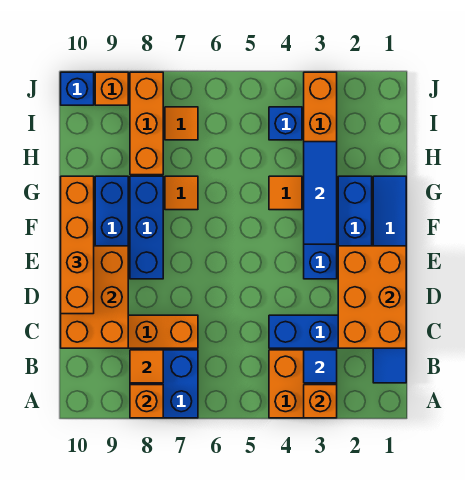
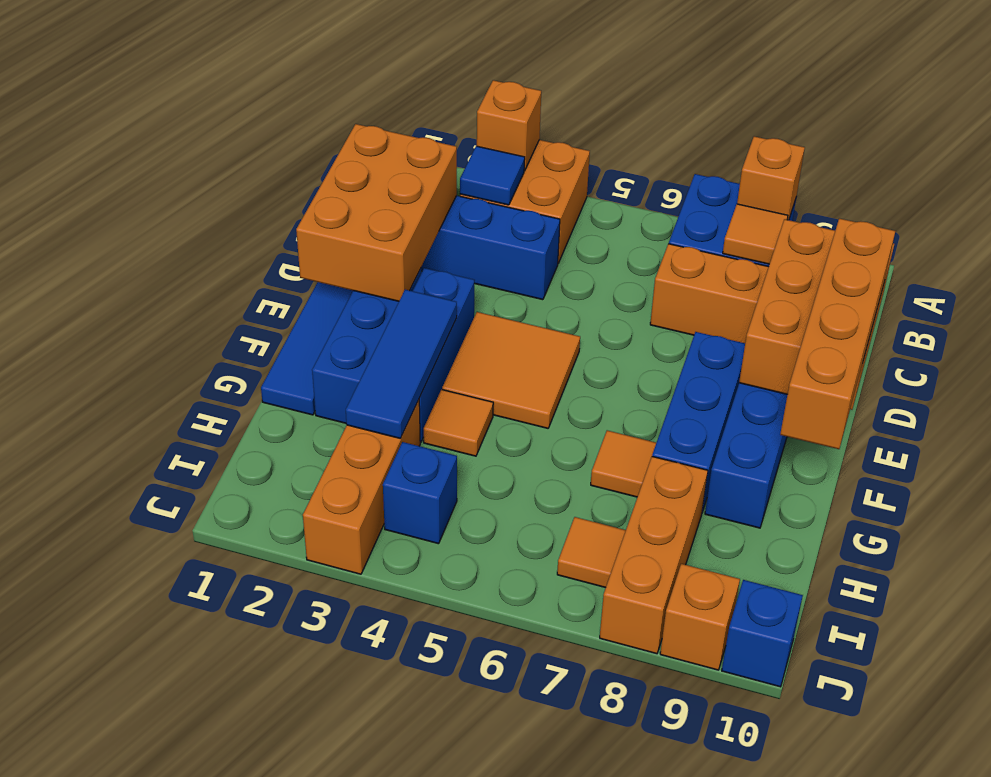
none -> orange tile E4:F5 level 1

